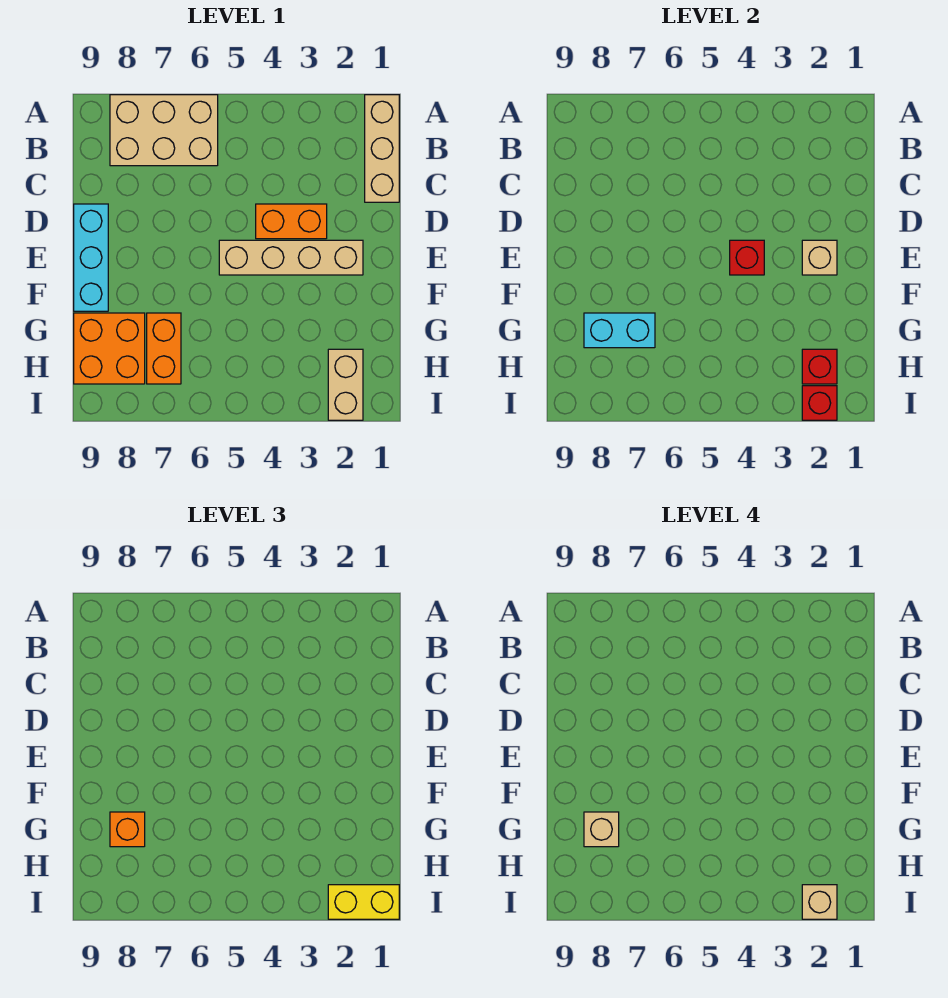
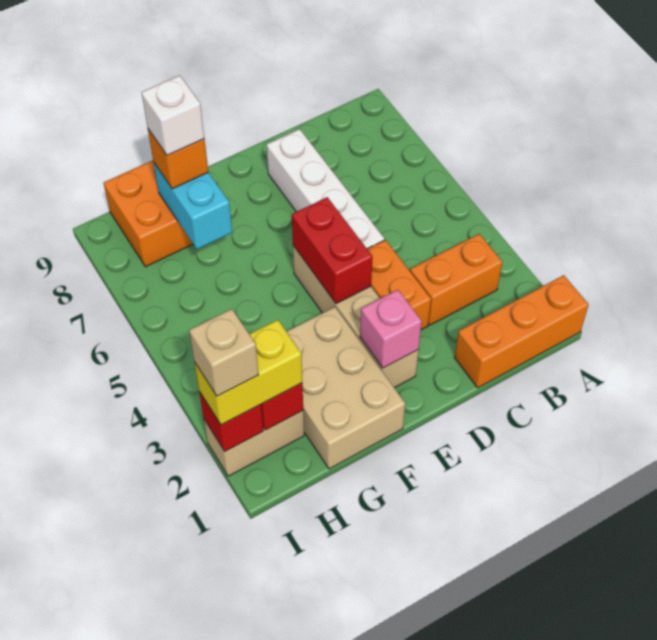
tan brick A1:C1 level 1 -> orange brick A1:C1 level 1
tan brick A6:B8 level 1 -> tan brick F1:G3 level 1
none -> white brick D5:D8 level 1
cyan brick D9:F9 level 1 -> none
tan brick E2 level 2 -> pink brick E2 level 2
red brick E4 level 2 -> red brick E4:E5 level 2
orange brick G7:H7 level 1 -> orange brick B3:C3 level 1
tan brick G8 level 4 -> white brick G8 level 4
yellow brick I1:I2 level 3 -> yellow brick H2:I2 level 3

